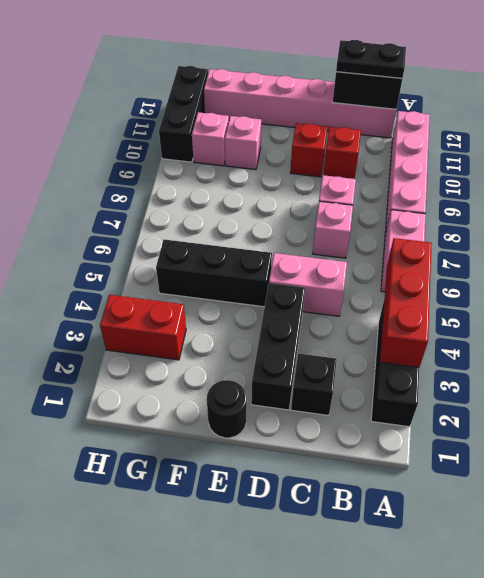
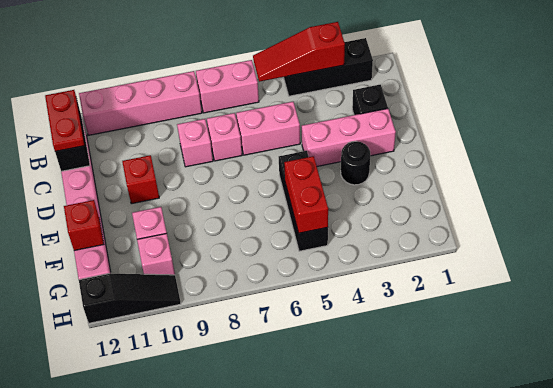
red brick A3:A5 level 2 -> red slope A3:A5 level 2 top 3
black plate B12:C12 level 3 -> red plate B12:C12 level 3
pink brick C5:D5 level 1 -> pink brick C5:C6 level 1
red brick C10 level 1 -> red brick F12 level 2
black brick D2:D4 level 1 -> pink brick D2:D4 level 1
black round brick E1 level 1 -> black round brick E3 level 1
red brick G3:H3 level 1 -> red brick F5:G5 level 2
black brick H10:H12 level 1 -> black slope H10:H12 level 1 top 12

